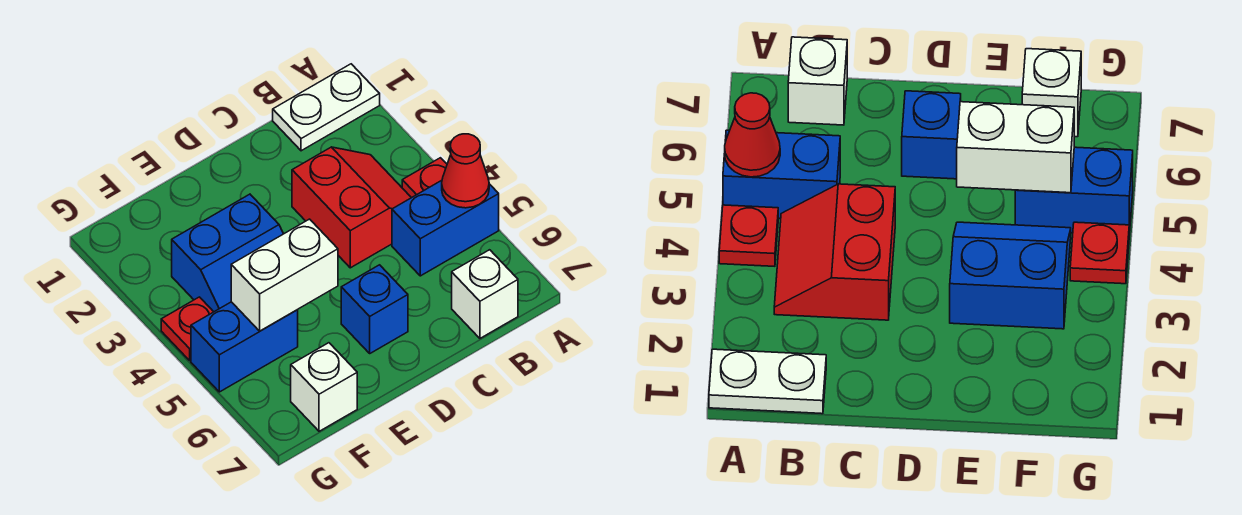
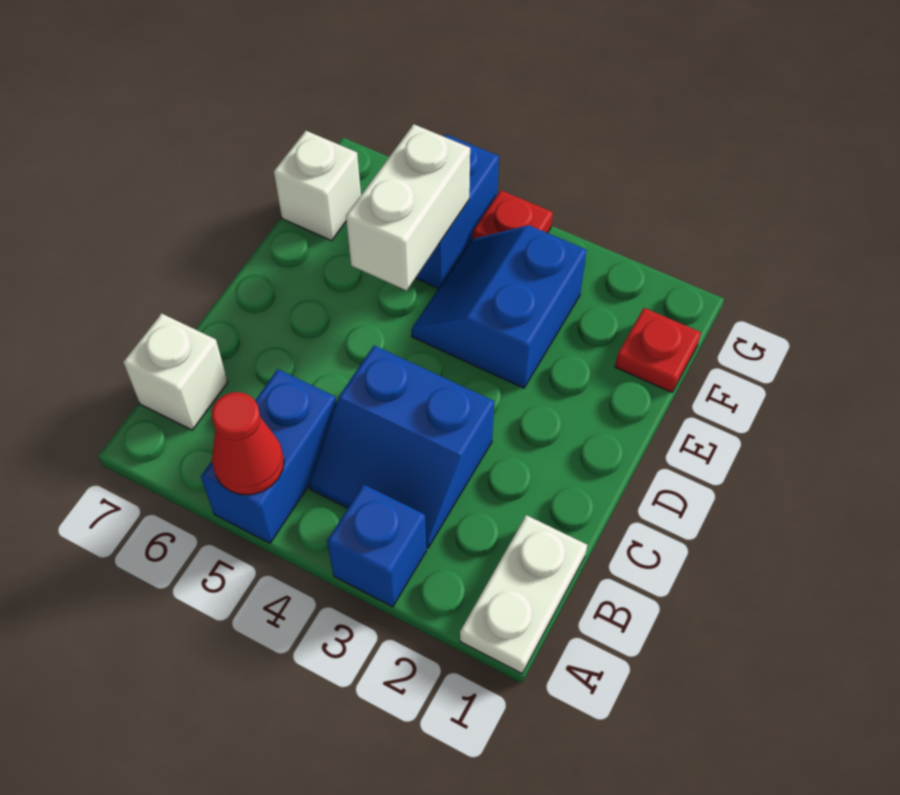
red plate A4 level 1 -> red plate F1 level 1
red slope B3:C4 level 1 top C -> blue slope B3:C4 level 1 top C
blue brick D6 level 1 -> blue brick A3 level 1

